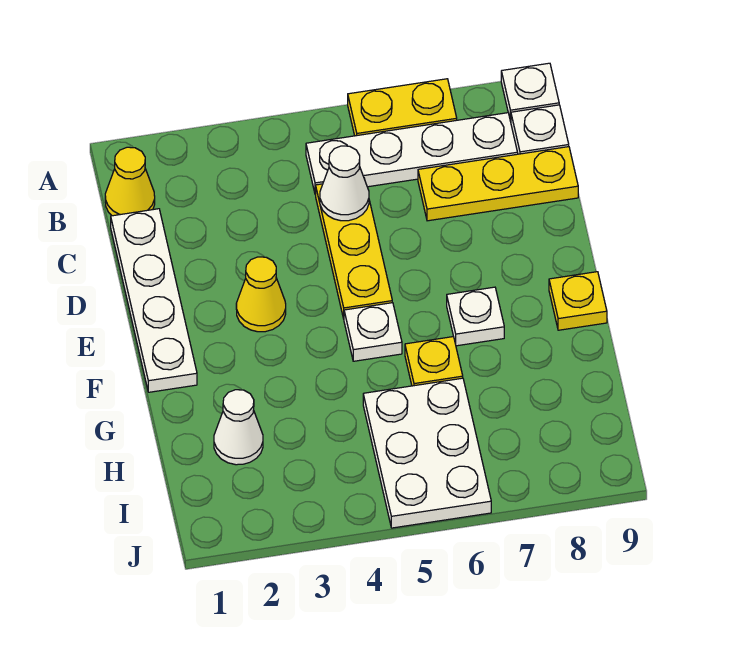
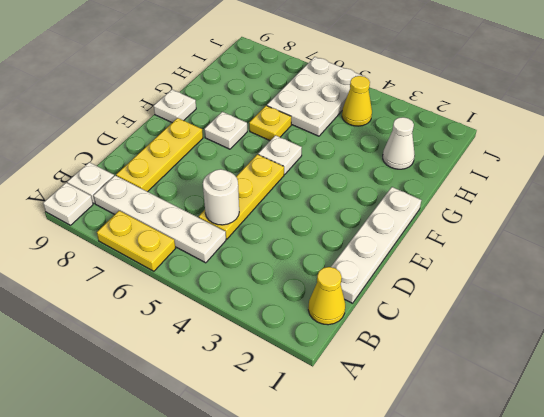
white cone C5 level 2 -> white round brick C5 level 2
yellow plate C7:C9 level 1 -> yellow plate C8:E8 level 1
yellow cone E3 level 1 -> yellow cone I4 level 1
yellow plate F9 level 1 -> white plate F9 level 1

